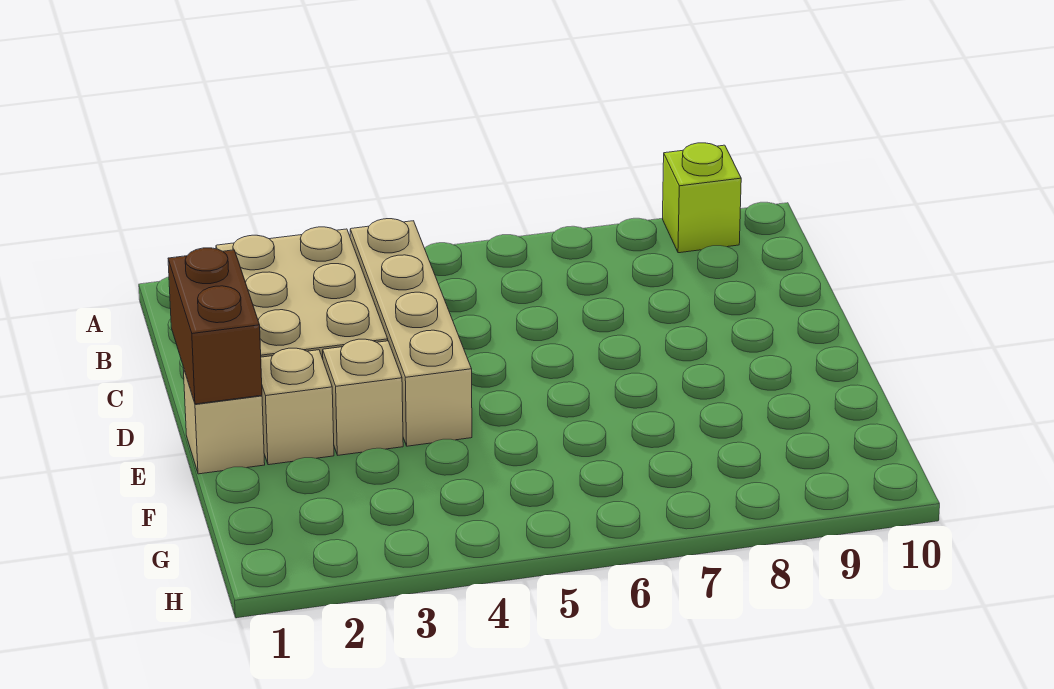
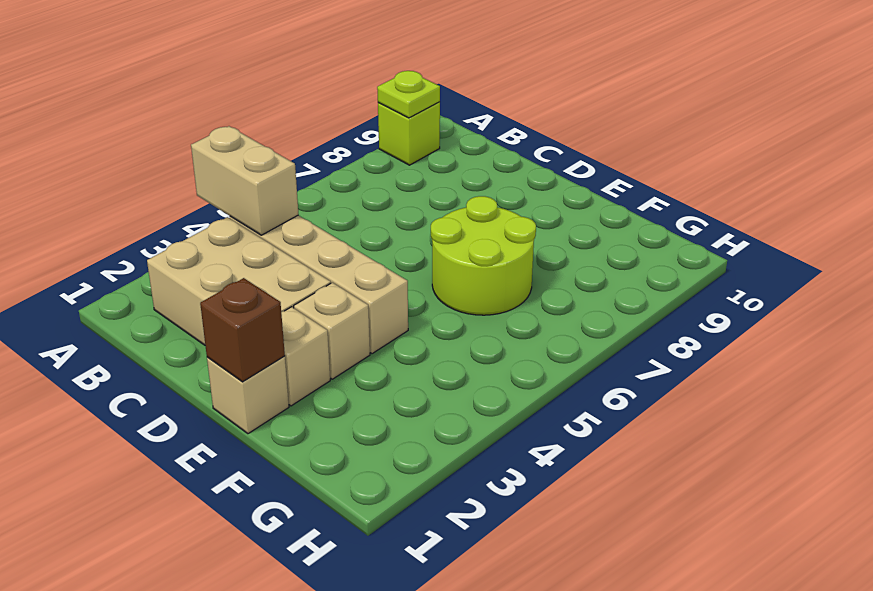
none -> tan brick A4:B4 level 2
none -> lime plate A9 level 2
brown brick D1:E1 level 2 -> brown brick E1 level 2
none -> lime round brick E6:F7 level 1

